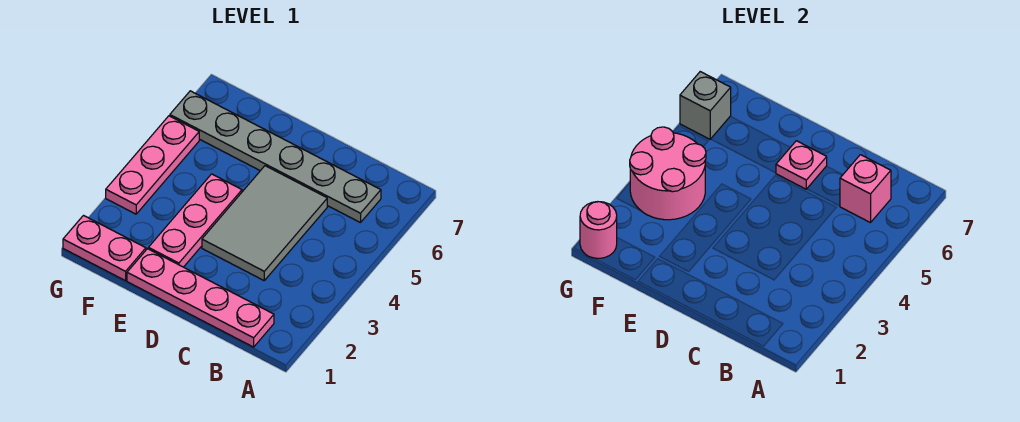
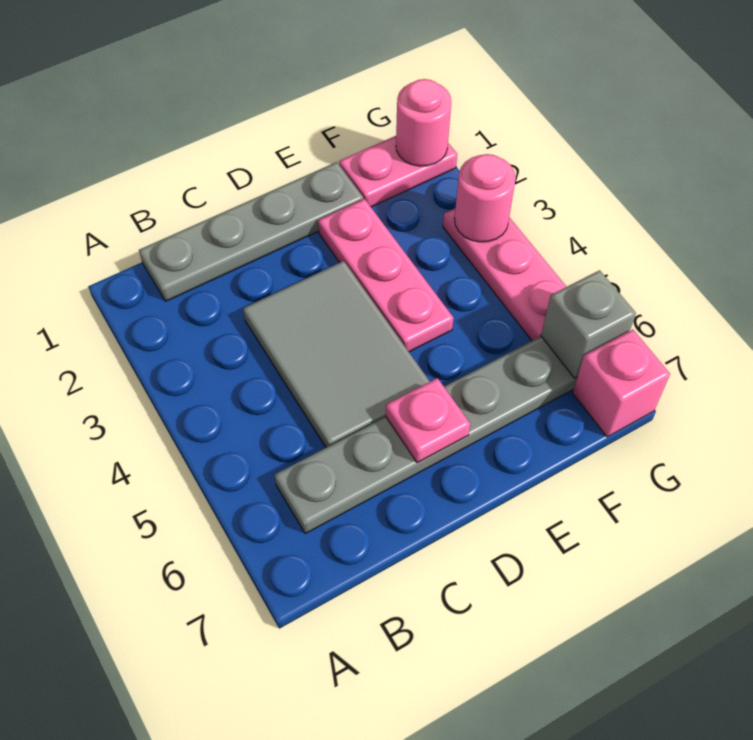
pink plate B1:E1 level 1 -> grey plate B1:E1 level 1
pink brick B6 level 2 -> pink brick G7 level 1
pink round brick F3:G4 level 2 -> pink round brick G3 level 2

